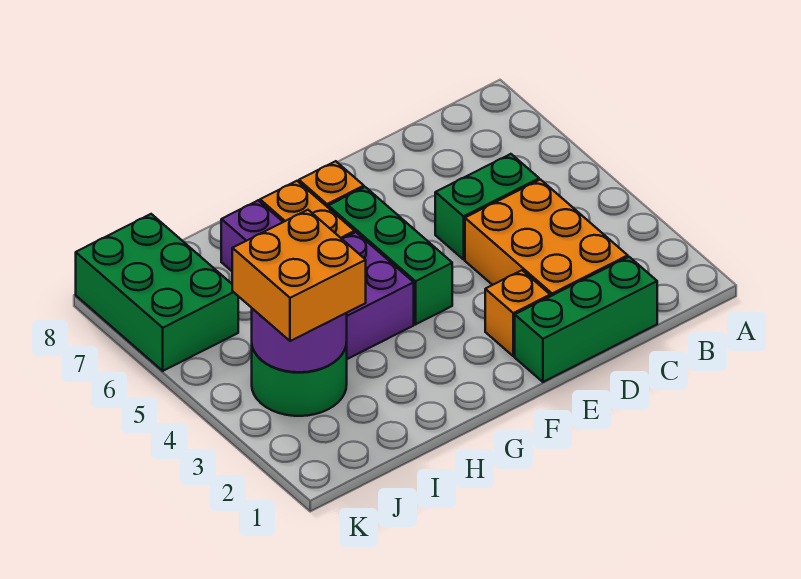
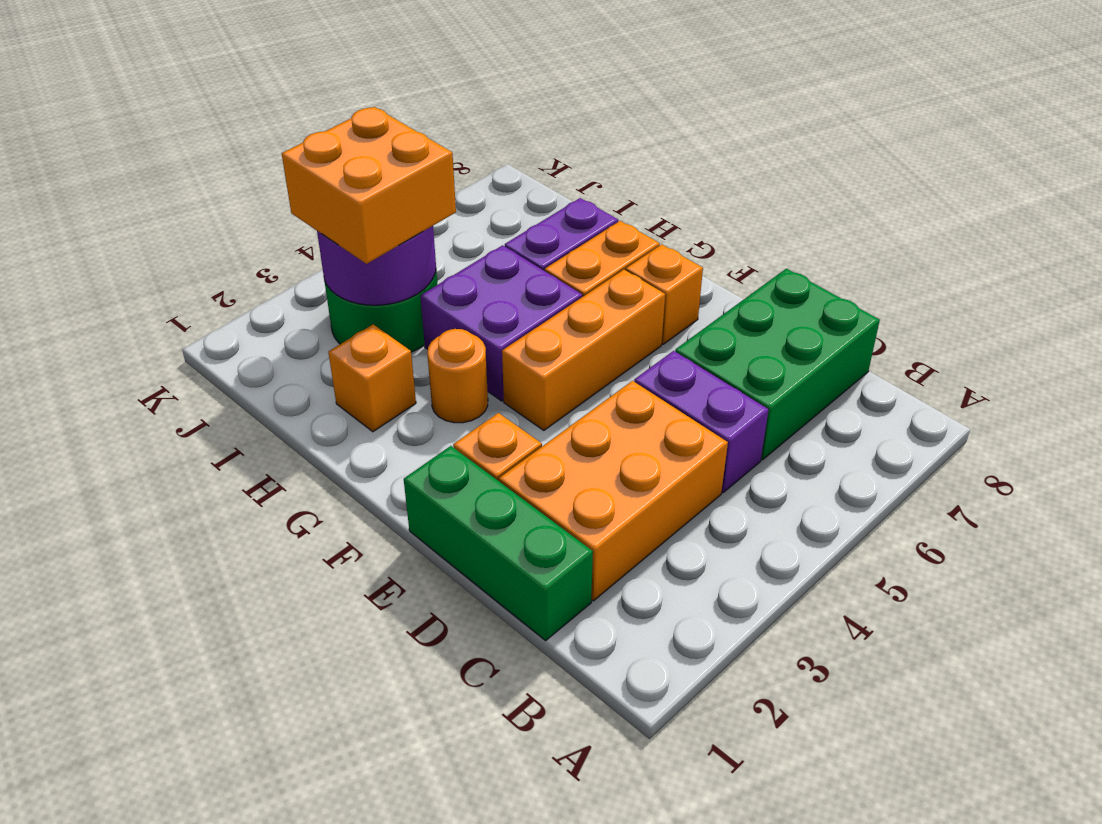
green brick C5:D5 level 1 -> purple brick C5:D5 level 1
green brick F4:F6 level 1 -> orange brick F4:F6 level 1
none -> orange round brick G3 level 1
none -> orange brick H2 level 1
green brick J6:K8 level 1 -> green brick C6:D8 level 1

